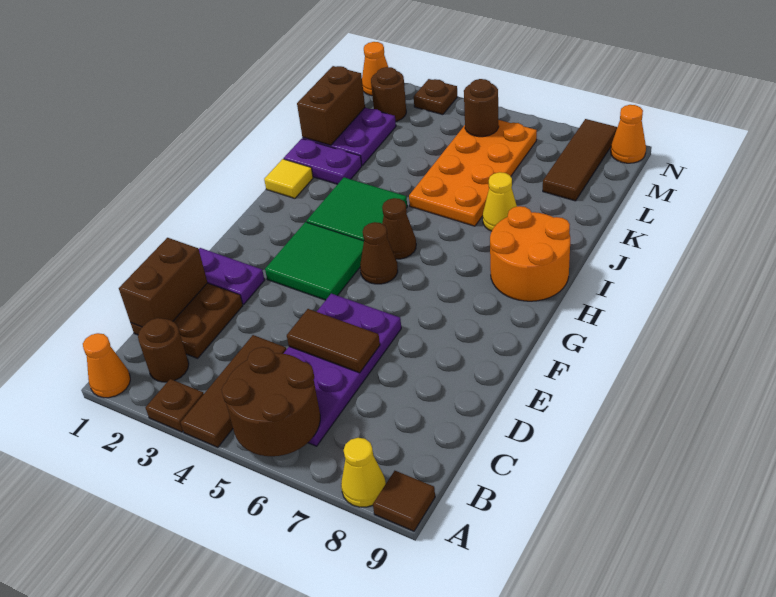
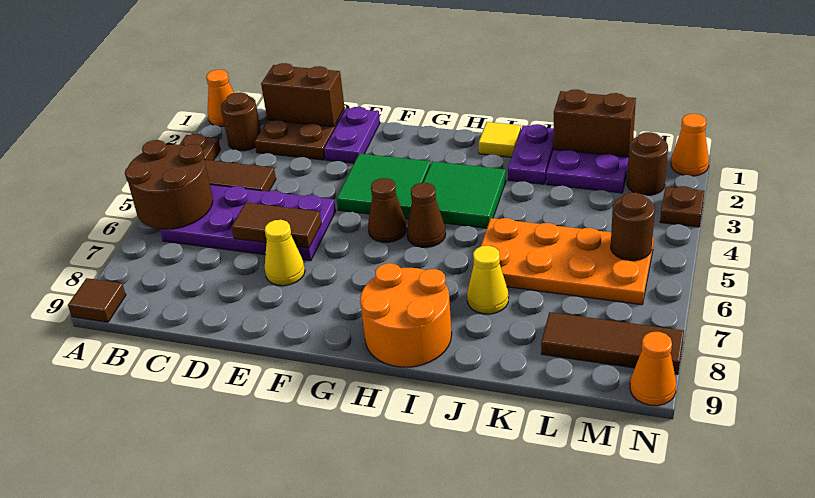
yellow cone A8 level 1 -> yellow cone E7 level 1
brown tile D5:D6 level 2 -> brown tile D6:E6 level 2

